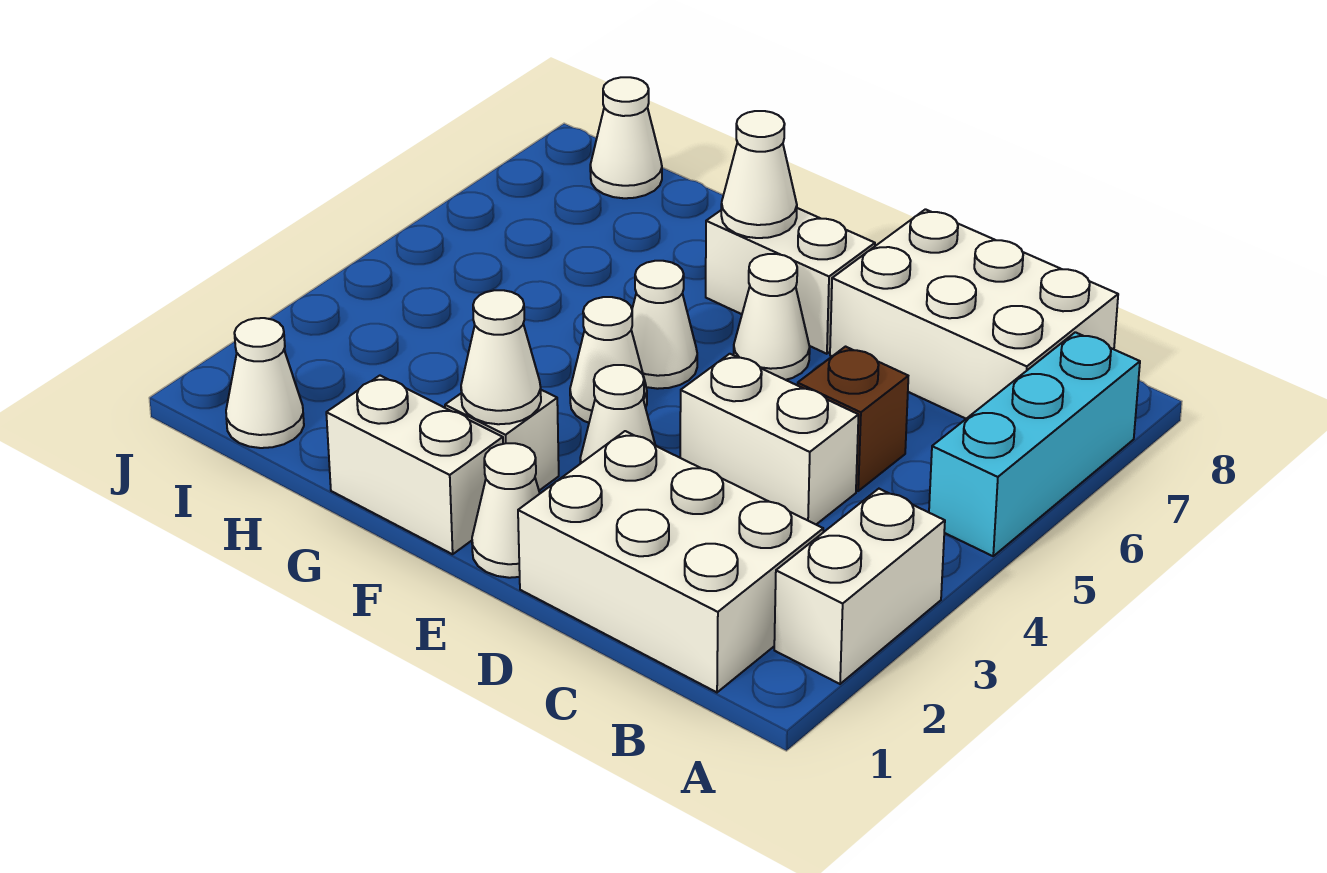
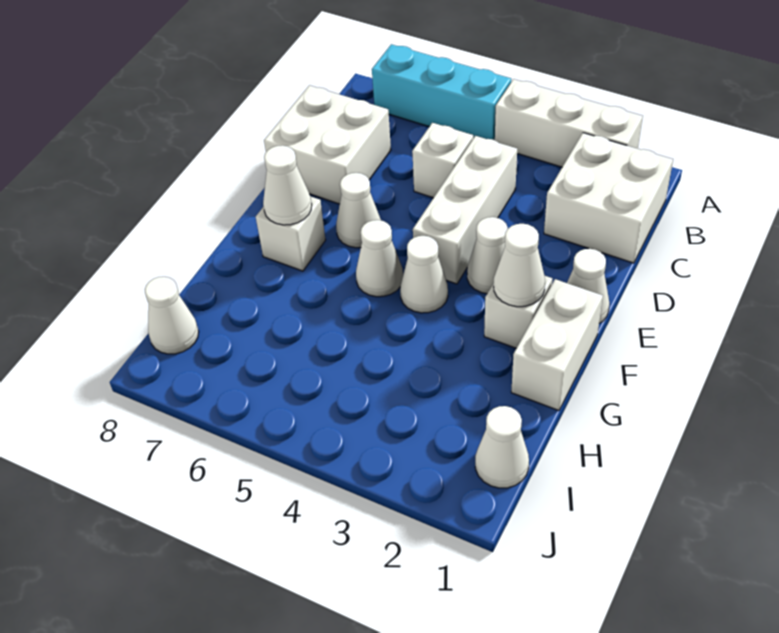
white brick A2:A3 level 1 -> white brick A2:A4 level 1
white brick B1:D2 level 1 -> white brick B1:C2 level 1
white brick B7:D8 level 1 -> white brick C7:D8 level 1
white brick C4:D4 level 1 -> white brick C4:E4 level 1
brown brick C5 level 1 -> white brick C5 level 1
white brick E7:F7 level 1 -> white brick F7 level 1

